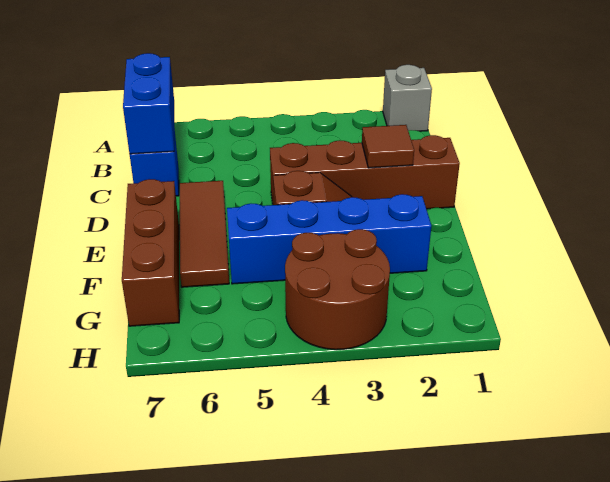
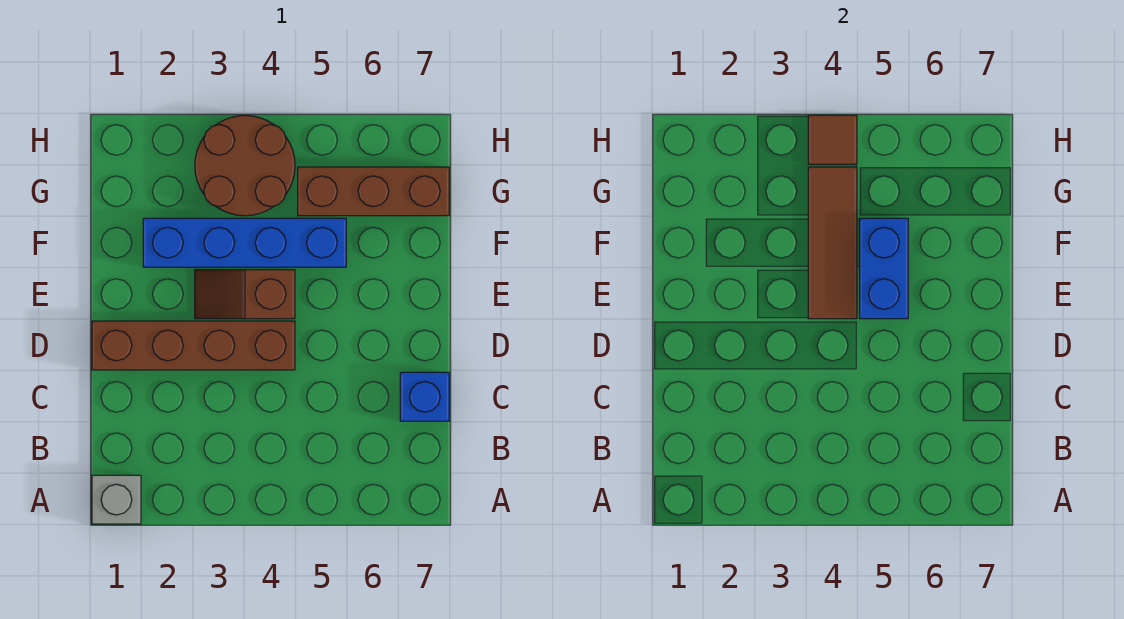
blue brick B7:C7 level 2 -> blue brick E5:F5 level 2
brown tile D2 level 2 -> brown tile H4 level 2
brown tile D6:F6 level 1 -> brown tile E4:G4 level 2
brown brick E7:G7 level 1 -> brown brick G5:G7 level 1

